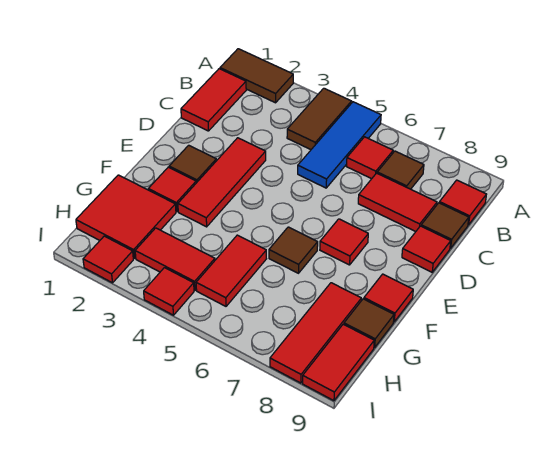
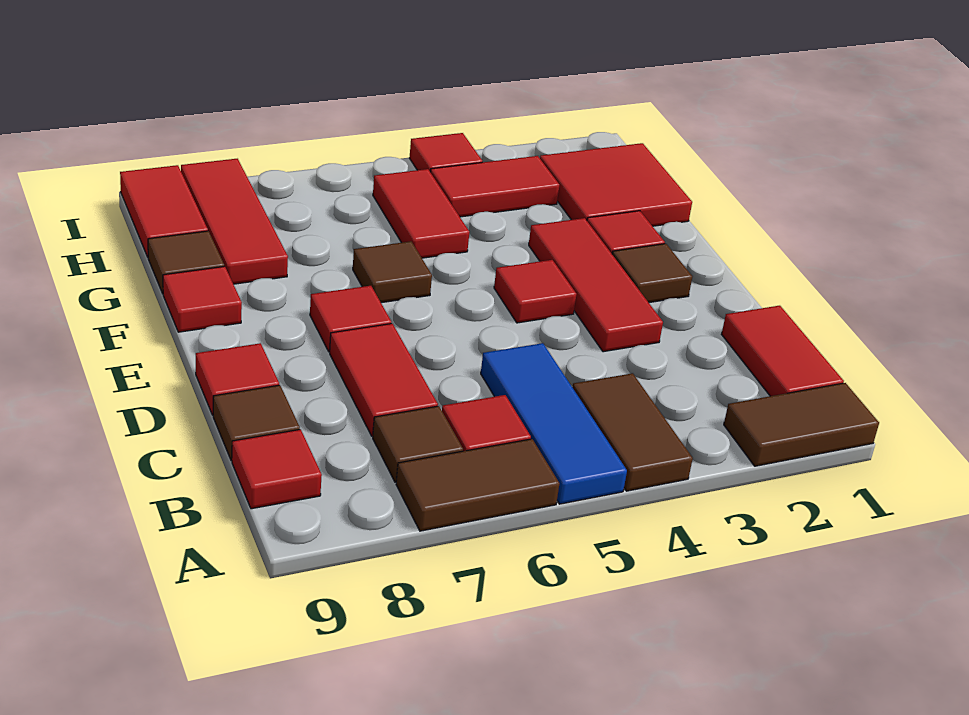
none -> brown tile A6:A7 level 1
red tile C7:C8 level 1 -> red tile C7:D7 level 1
red tile I2 level 1 -> red tile E4 level 1

